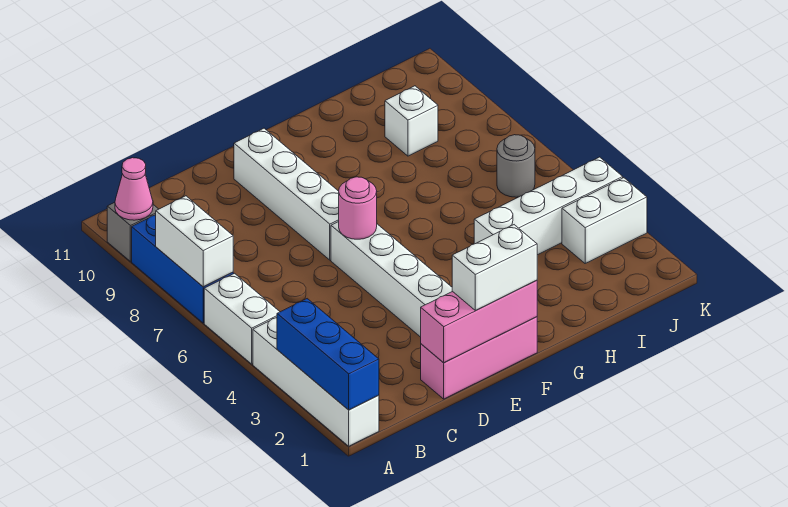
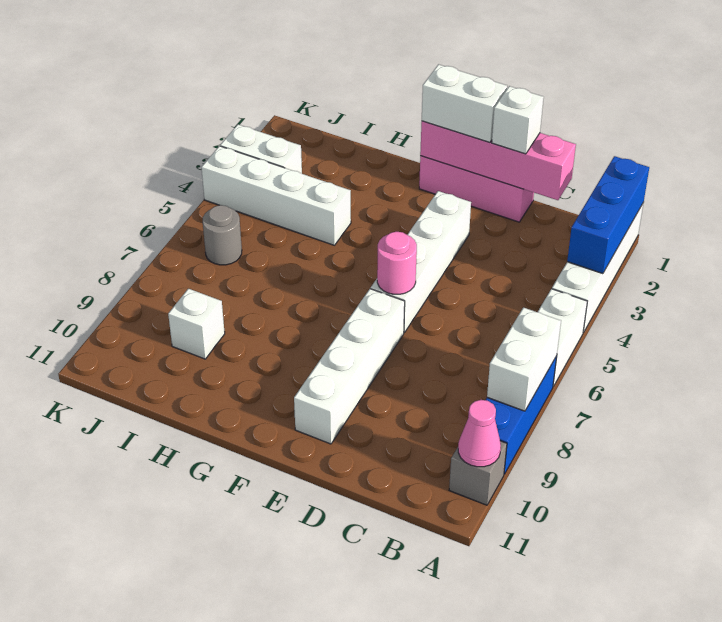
pink brick D1:F1 level 2 -> pink brick C1:F1 level 2
none -> white brick D1 level 3

